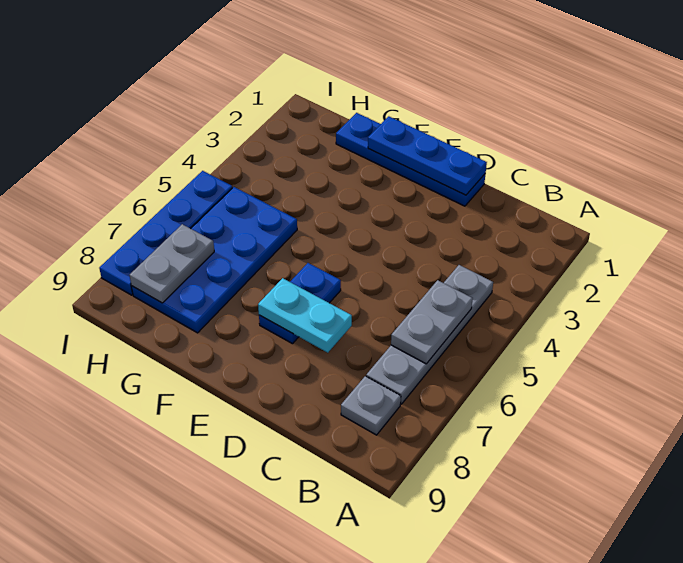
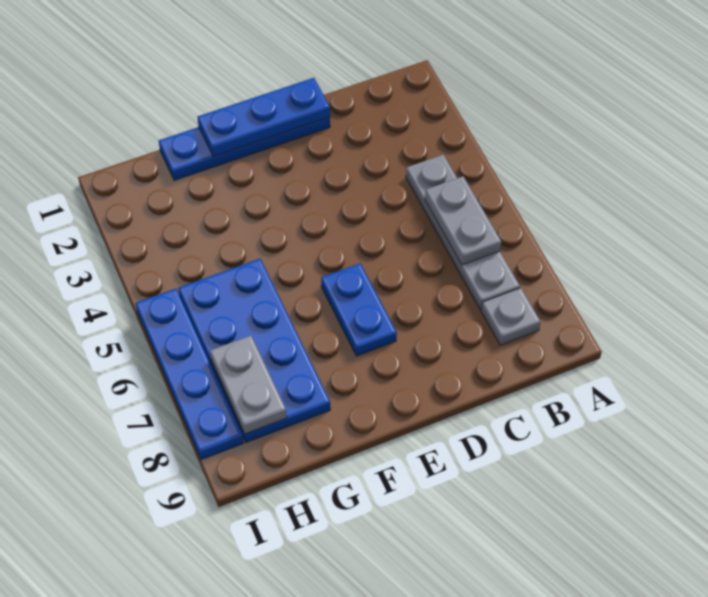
cyan plate D7:E7 level 2 -> none

